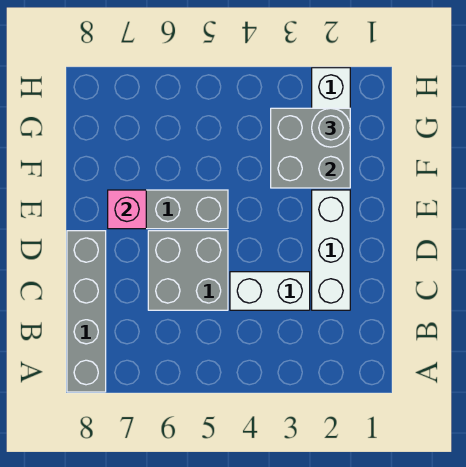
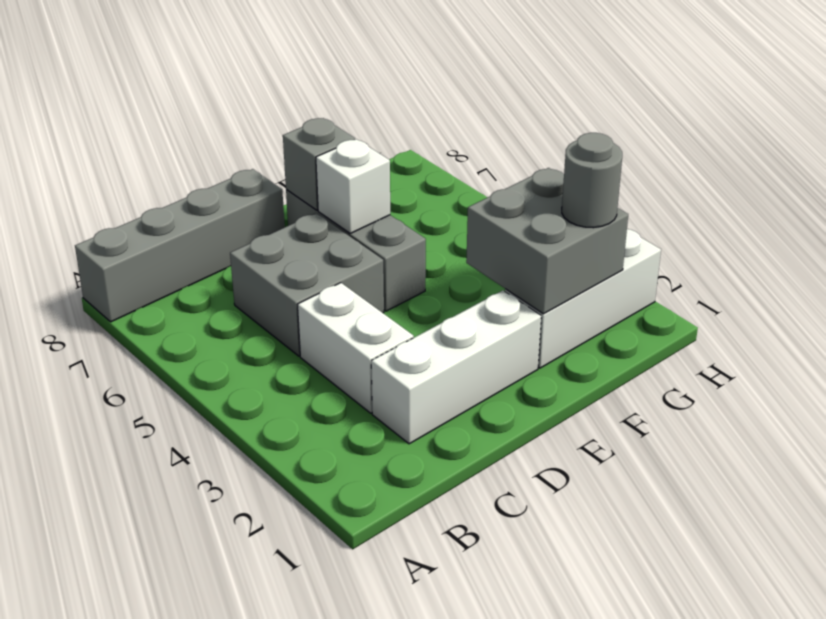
none -> white brick E6 level 2
pink brick E7 level 2 -> grey brick E7 level 2

